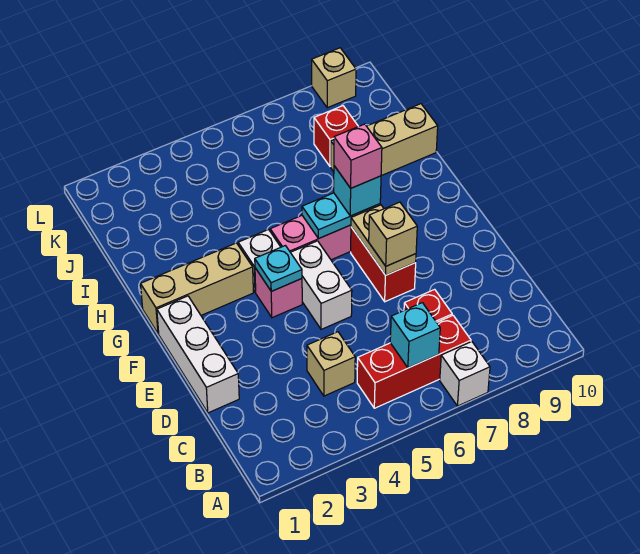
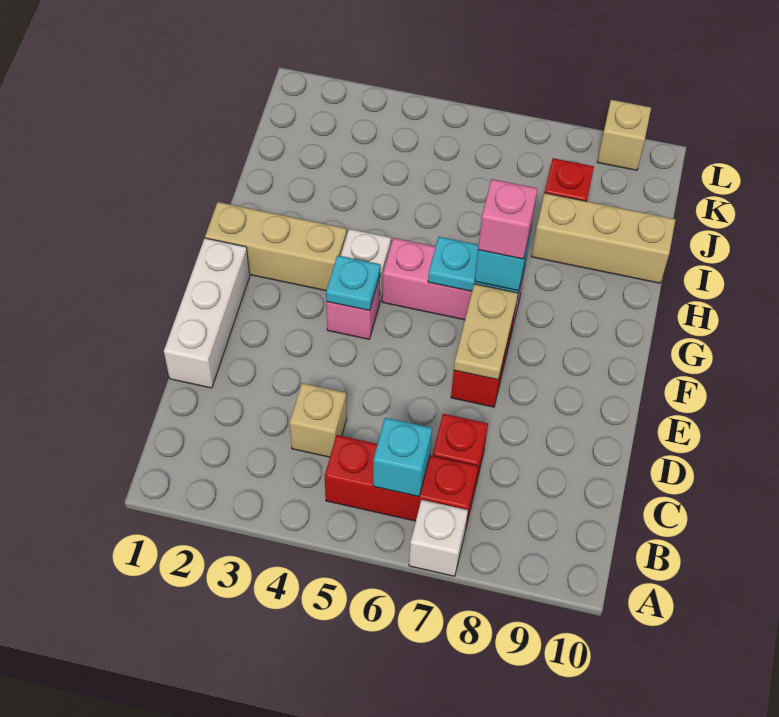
white brick E5:F5 level 1 -> none
tan brick E7 level 3 -> none

